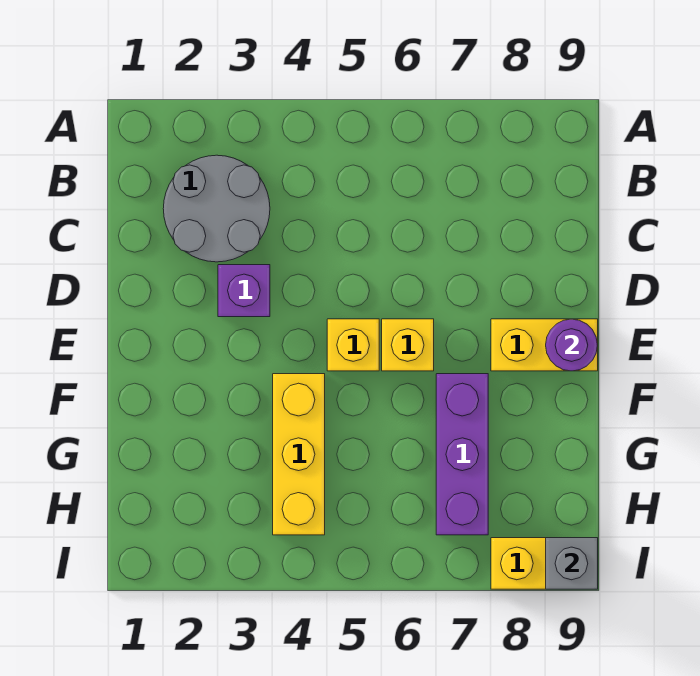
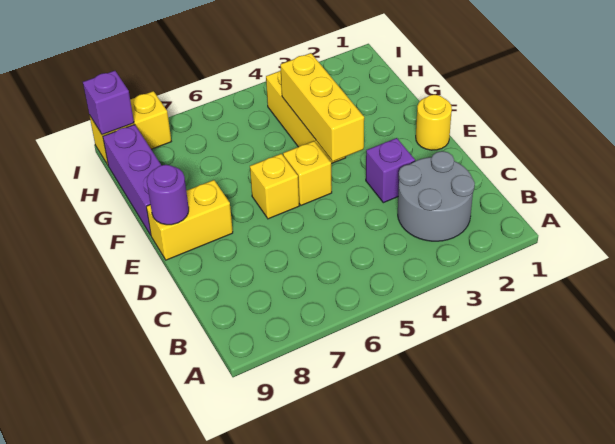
none -> yellow round brick E1 level 1
none -> yellow brick E4:G4 level 2
purple brick F7:H7 level 1 -> purple brick F9:H9 level 1
grey brick I9 level 2 -> purple brick I9 level 2

